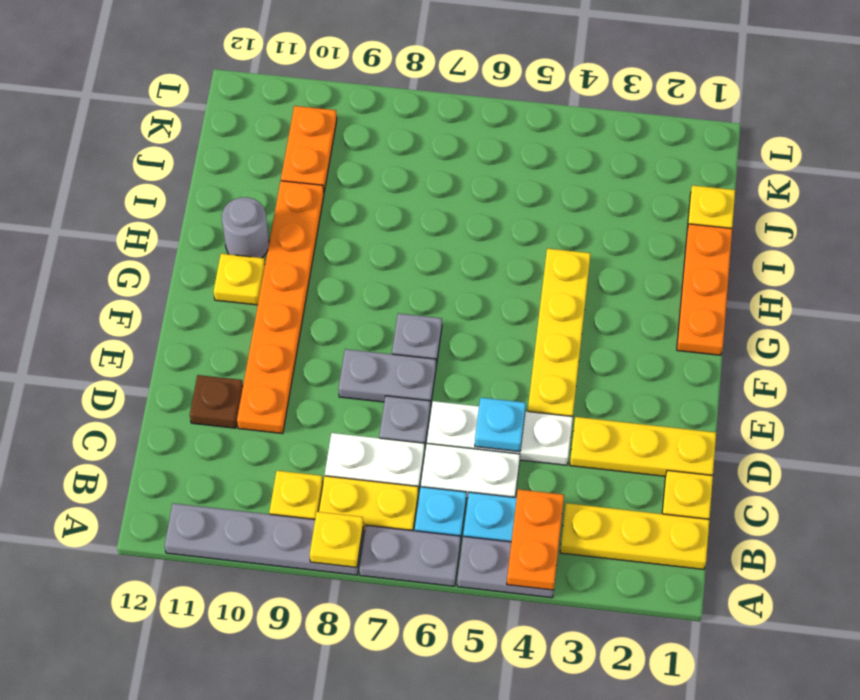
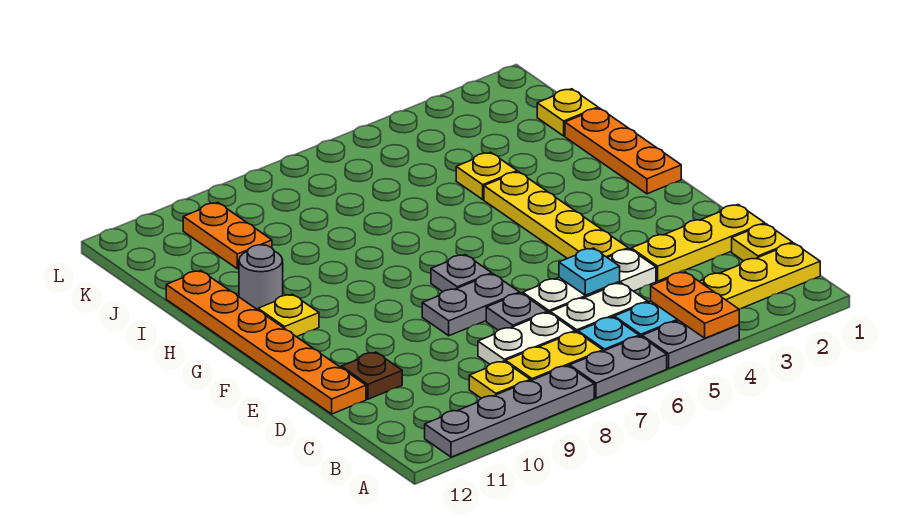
yellow plate A8 level 2 -> yellow plate I4 level 1
orange plate D10:I10 level 1 -> orange plate D12:I12 level 1

